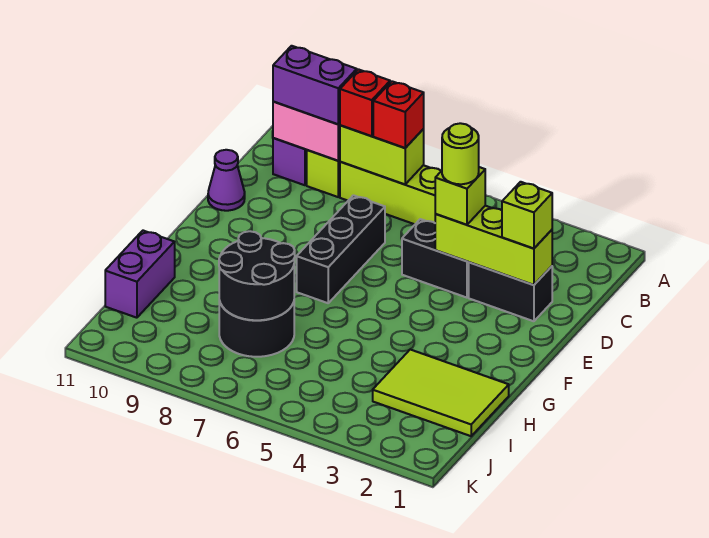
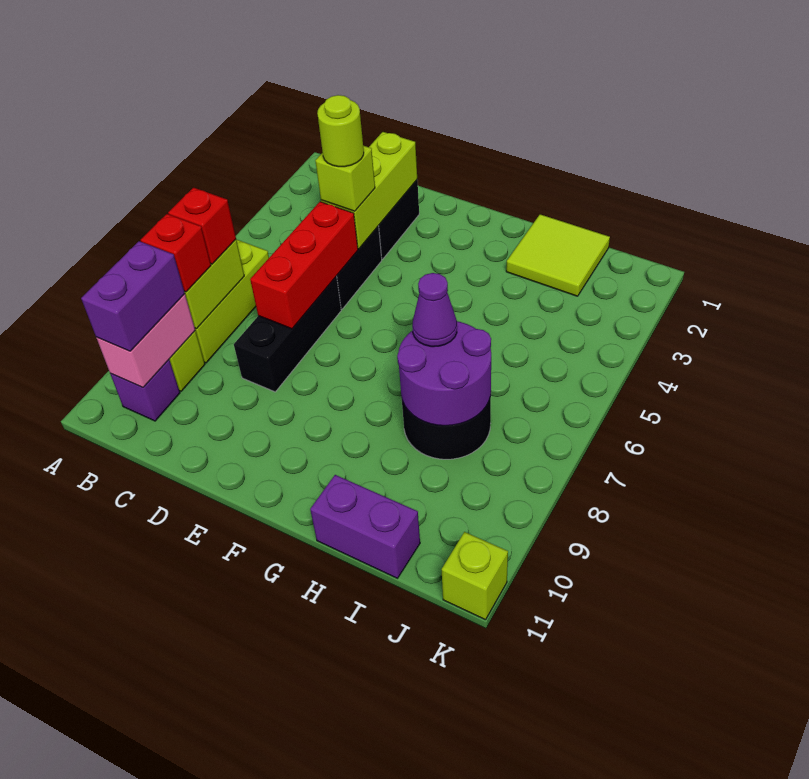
lime brick D2 level 3 -> lime brick K11 level 1
none -> red brick D5:D7 level 2
black brick D7:F7 level 1 -> black brick D6:D8 level 1
purple cone D11 level 1 -> purple cone H7 level 3
lime tile H1:I3 level 1 -> lime tile H1:I2 level 1
black round brick H7:I8 level 2 -> purple round brick H7:I8 level 2

